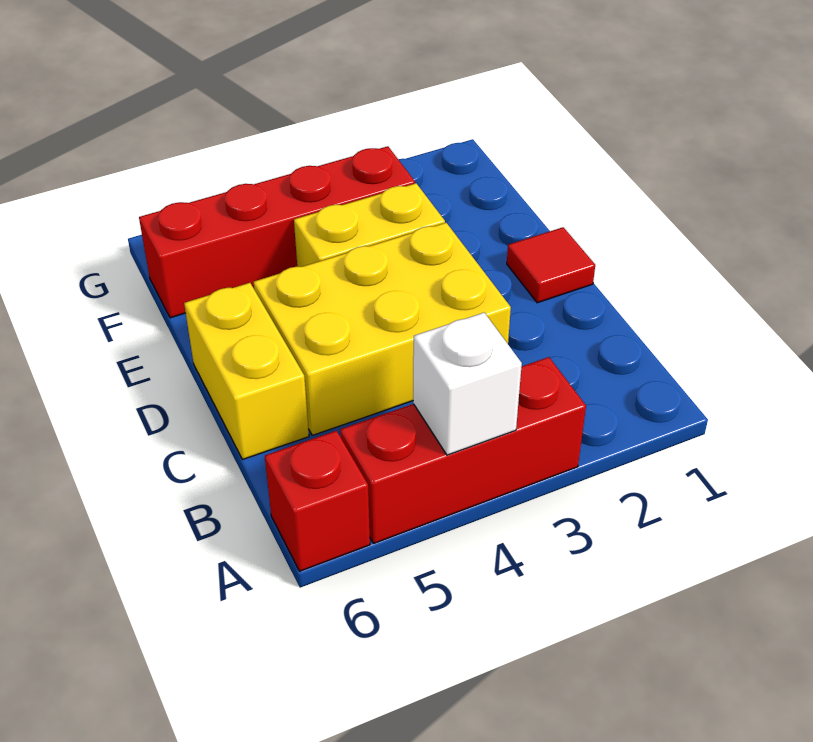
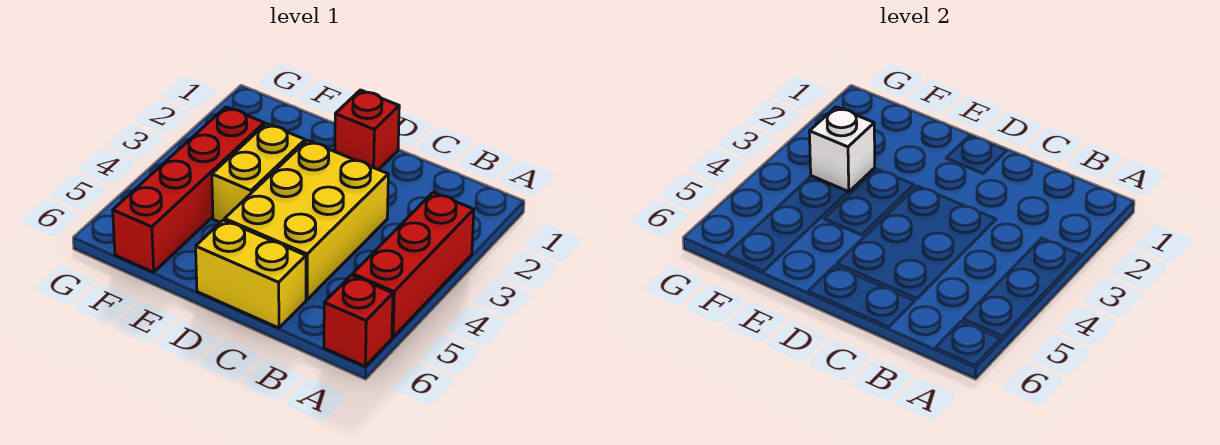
white brick A4 level 2 -> white brick F3 level 2
red tile D1 level 1 -> red brick D1 level 1

